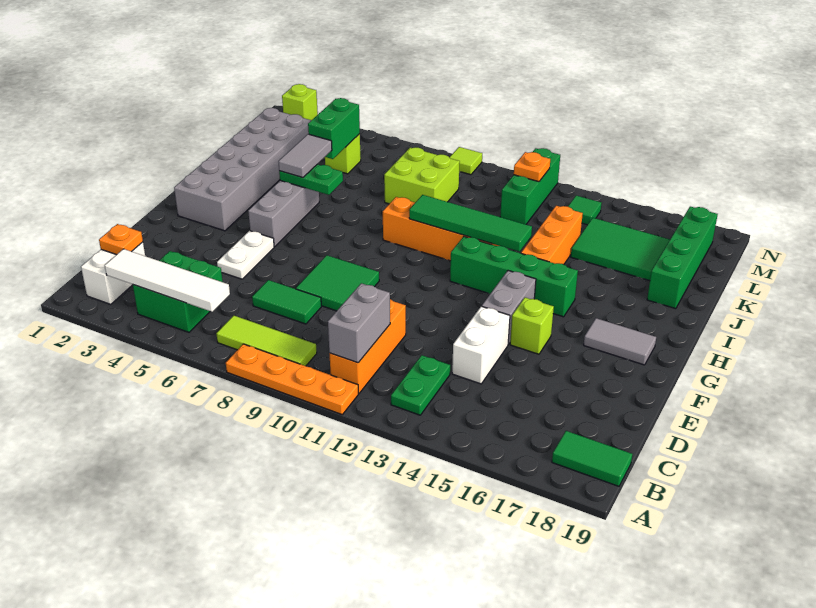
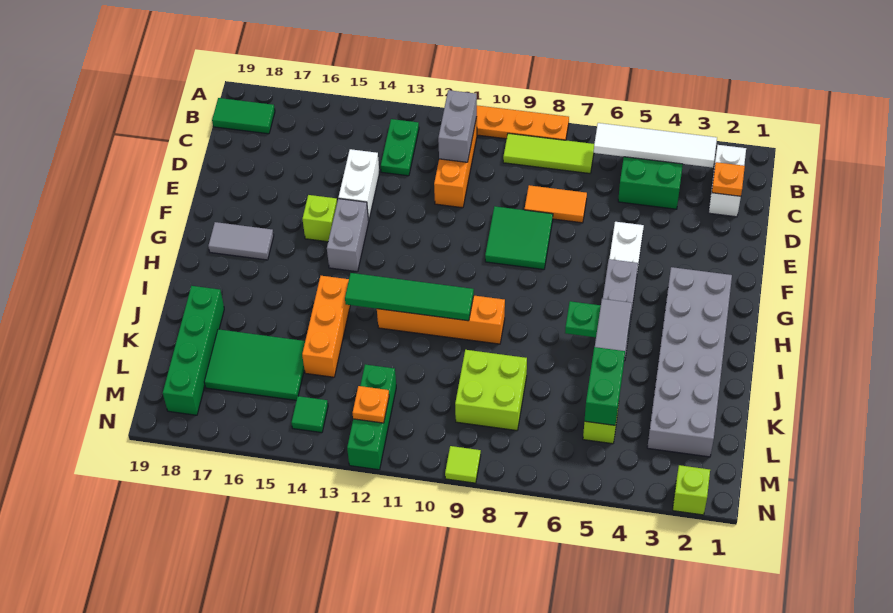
green tile D7:D8 level 1 -> orange tile D7:D8 level 1
green brick H12:H15 level 1 -> none

